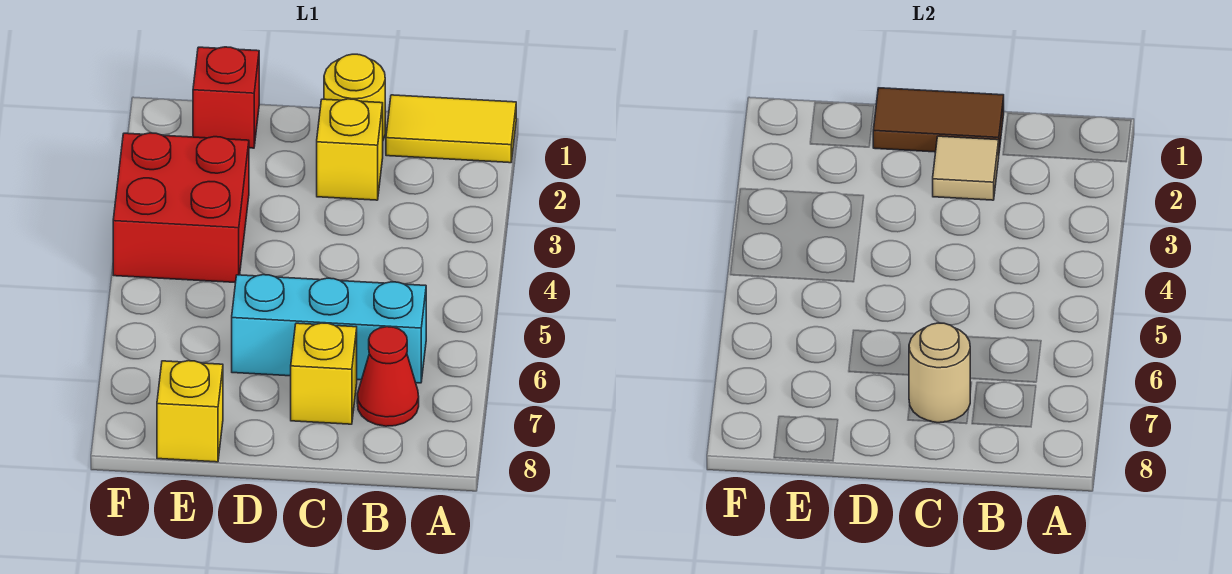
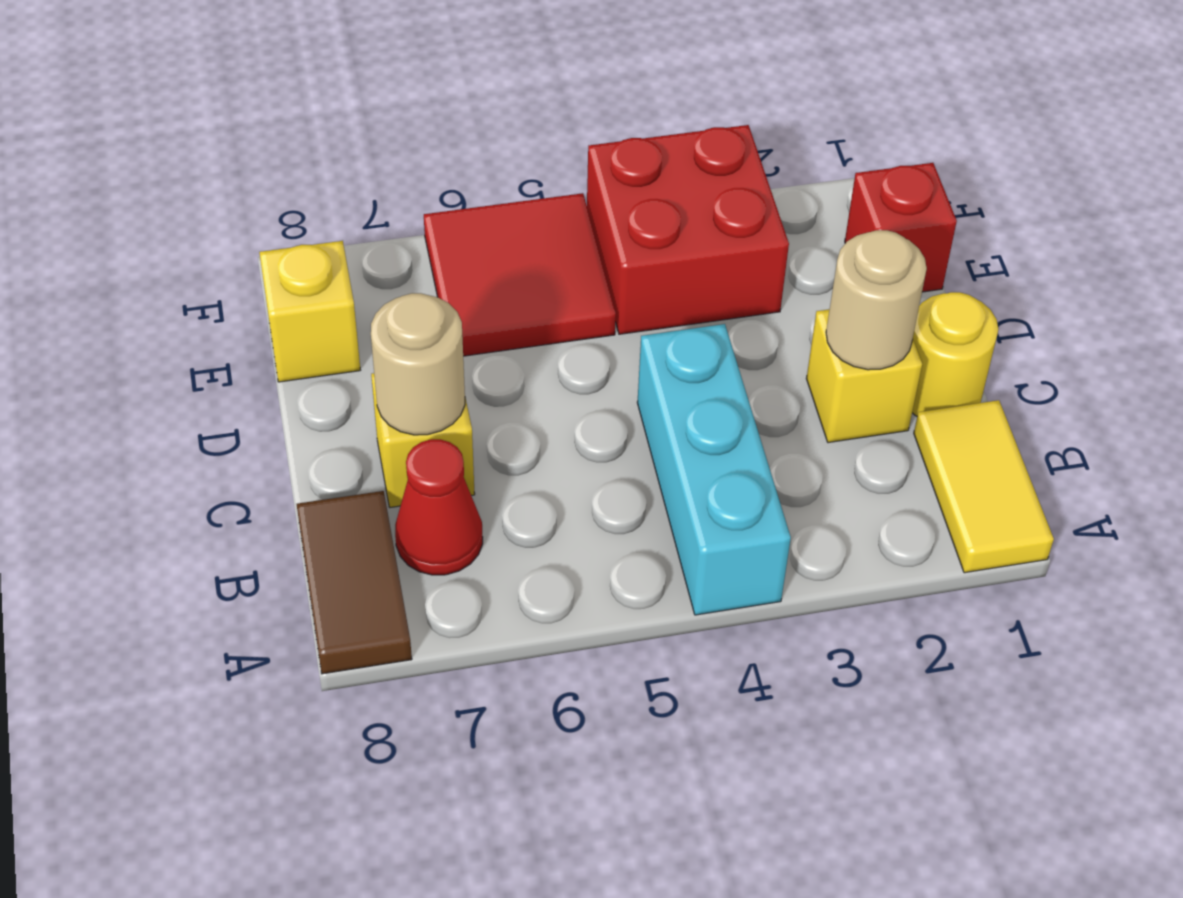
cyan brick B6:D6 level 1 -> cyan brick A4:C4 level 1
brown tile C1:D1 level 2 -> brown tile A8:B8 level 1
tan tile C2 level 2 -> tan round brick C2 level 2
none -> red tile E5:F6 level 1

